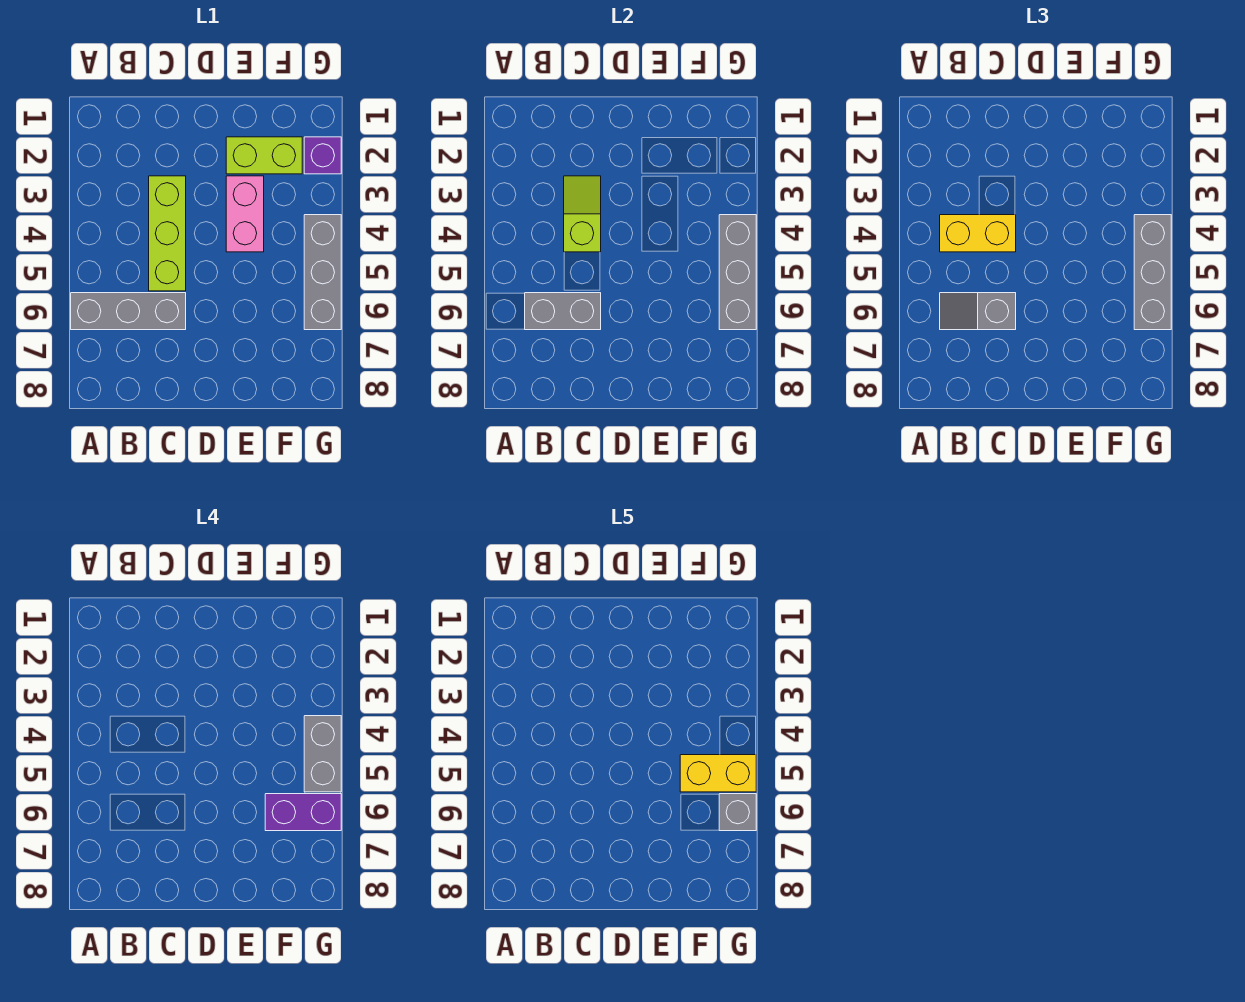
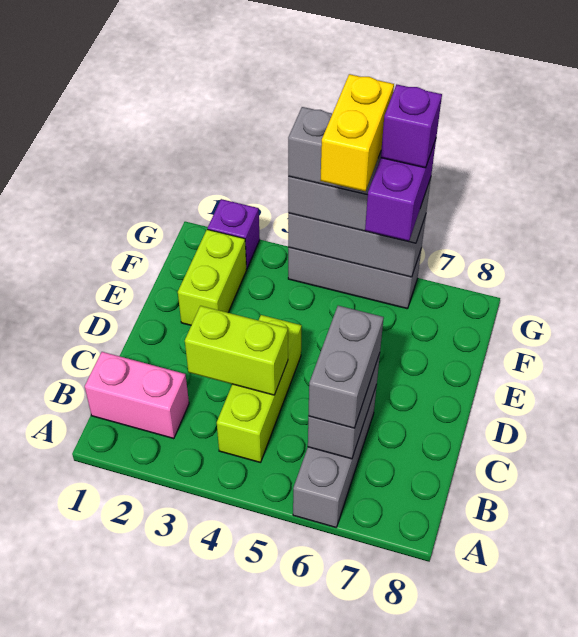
yellow brick B4:C4 level 3 -> none
grey slope B6:C6 level 3 top C -> grey brick B6:C6 level 3
lime brick C3:C5 level 1 -> lime brick B4:D4 level 1
lime slope C3:C4 level 2 top 4 -> lime brick C3:C4 level 2
pink brick E3:E4 level 1 -> pink brick B1:B2 level 1
grey brick G6 level 5 -> purple brick G6 level 5

